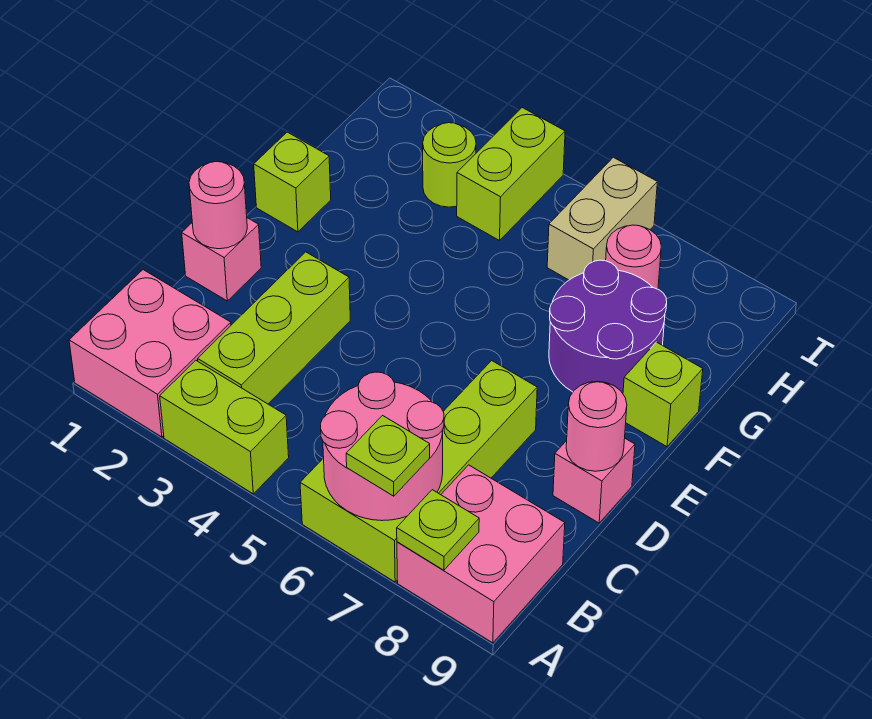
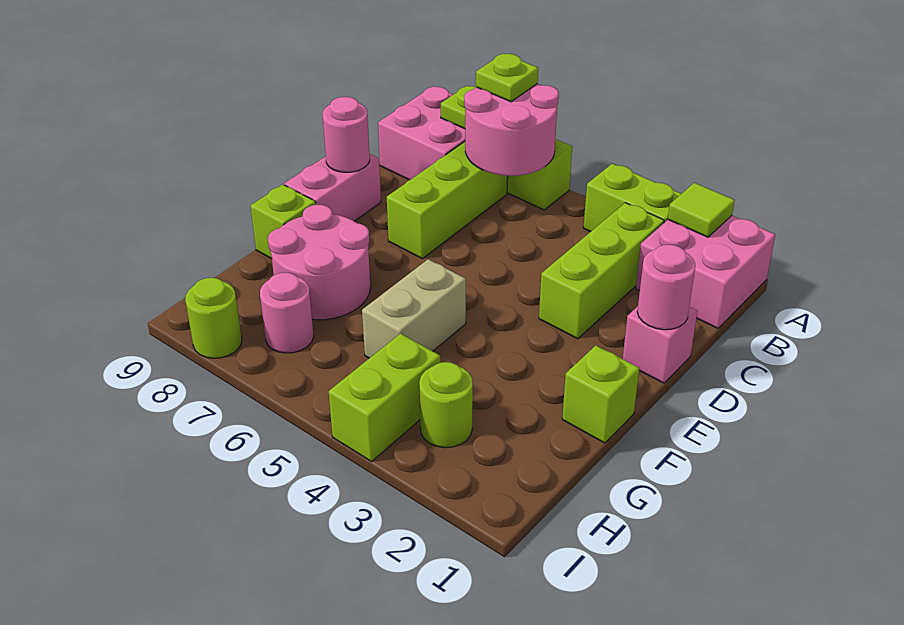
none -> lime tile A2 level 2
pink brick D9 level 1 -> pink brick D9:E9 level 1
purple round brick F7:G8 level 1 -> pink round brick F7:G8 level 1
tan brick H6:I6 level 1 -> tan brick F5:G5 level 1
none -> lime round brick I8 level 1

